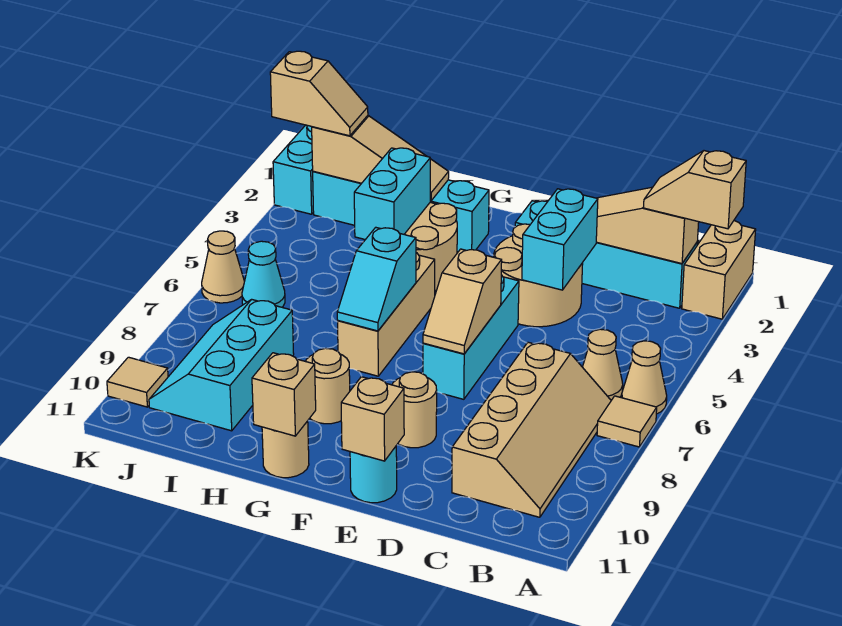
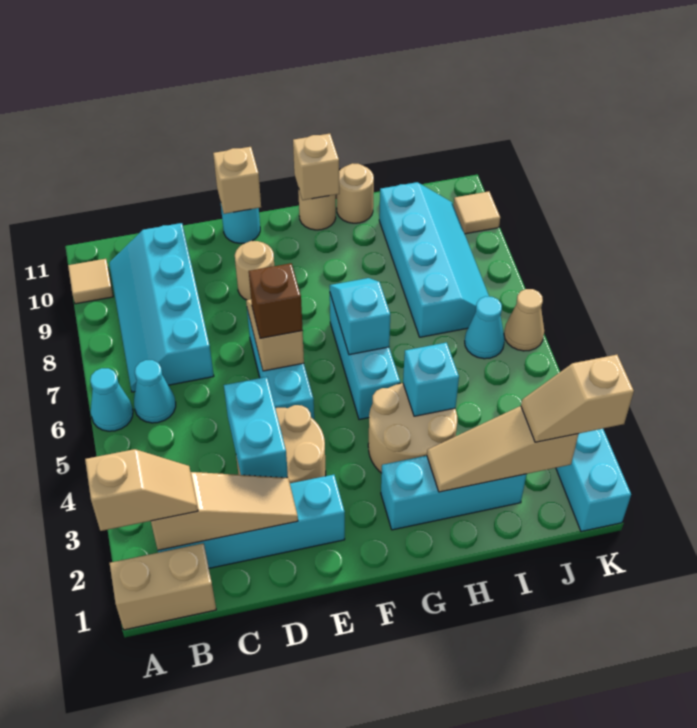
tan brick A1:A2 level 1 -> tan brick A1:B1 level 1
tan cone A6 level 1 -> cyan cone A6 level 1
tan tile A7 level 1 -> tan tile A10 level 1
tan cone B6 level 1 -> cyan cone B6 level 1
tan slope B7:C10 level 1 top C -> cyan slope B7:C10 level 1 top C
none -> brown brick E6 level 3
cyan brick G2:J2 level 1 -> cyan brick G2:I2 level 1
tan brick G5:G7 level 1 -> cyan brick G5:G7 level 1
tan round brick G9 level 1 -> tan round brick H11 level 1
cyan brick H3:H4 level 2 -> cyan brick H4 level 2
cyan slope I8:J10 level 1 top I -> cyan slope I7:J10 level 1 top I

